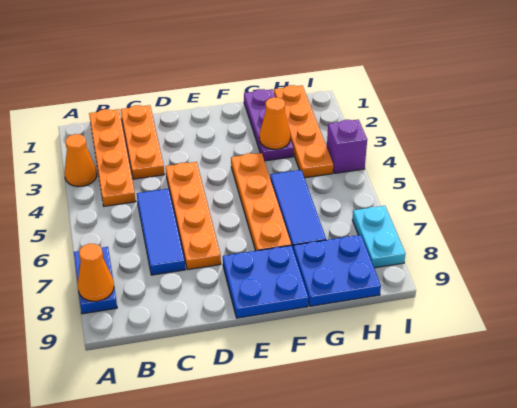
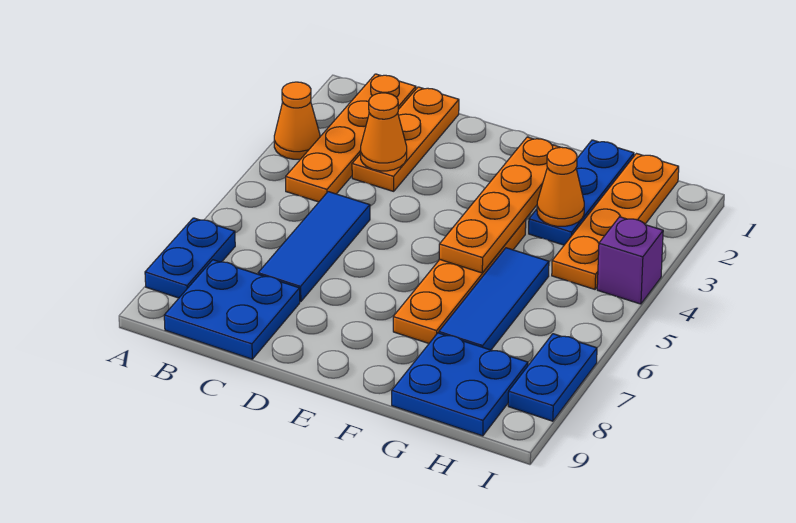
orange cone A8 level 2 -> orange cone C3 level 2
orange plate D4:D7 level 1 -> orange plate F2:F5 level 2
blue plate E8:F9 level 1 -> blue plate B8:C9 level 1
purple plate G1:G3 level 1 -> blue plate G1:G3 level 1
cyan plate I7:I8 level 1 -> blue plate I7:I8 level 1

